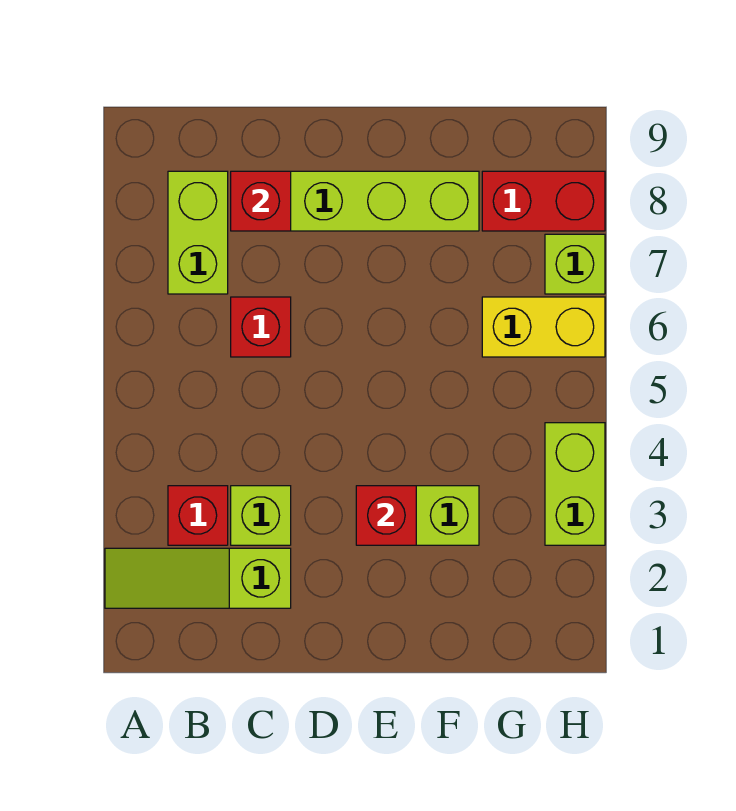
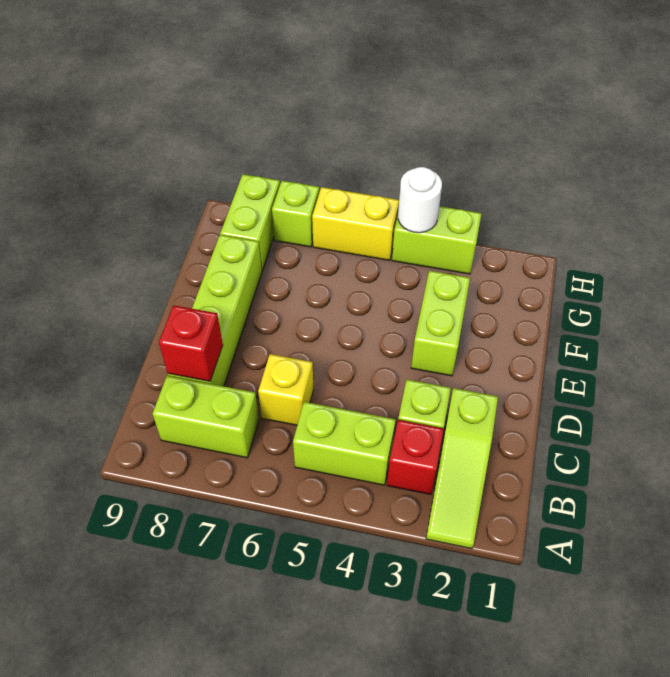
none -> lime brick B4:B5 level 1
red brick C6 level 1 -> yellow brick C6 level 1
red brick E3 level 2 -> none
yellow brick G6:H6 level 1 -> yellow brick H5:H6 level 1
red brick G8:H8 level 1 -> lime brick G8:H8 level 1
none -> white round brick H4 level 2

